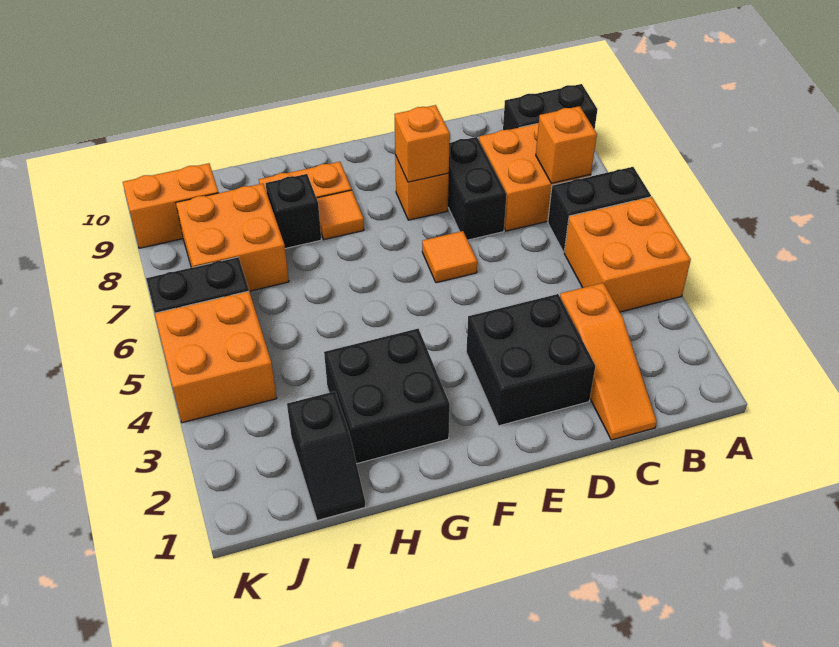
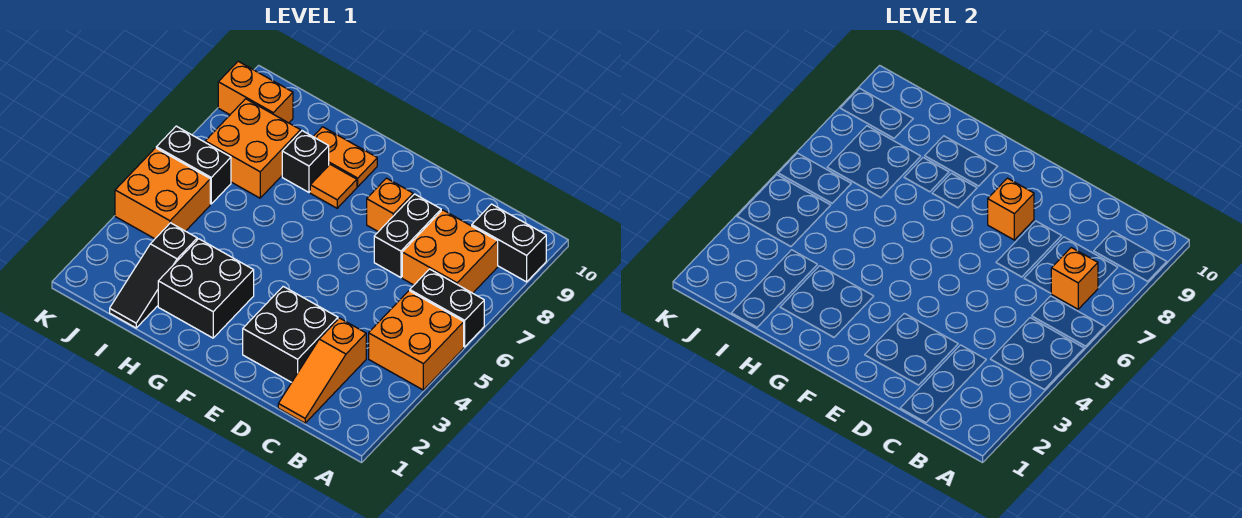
orange tile E6 level 1 -> none
black slope I1:I2 level 1 top 2 -> black slope I1:I3 level 1 top 3

